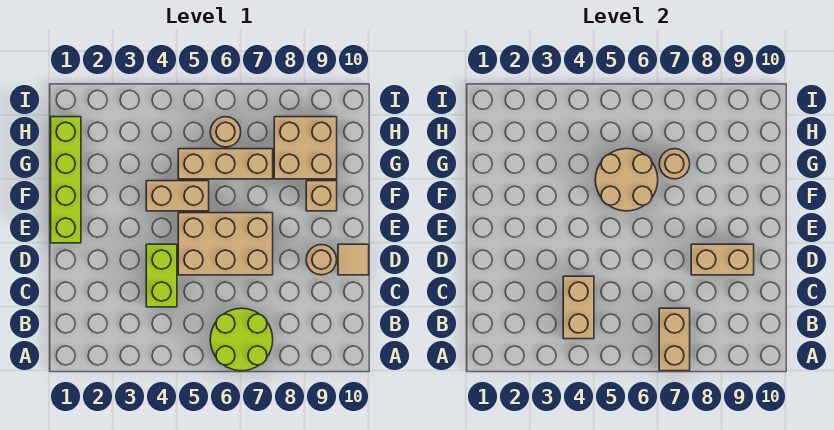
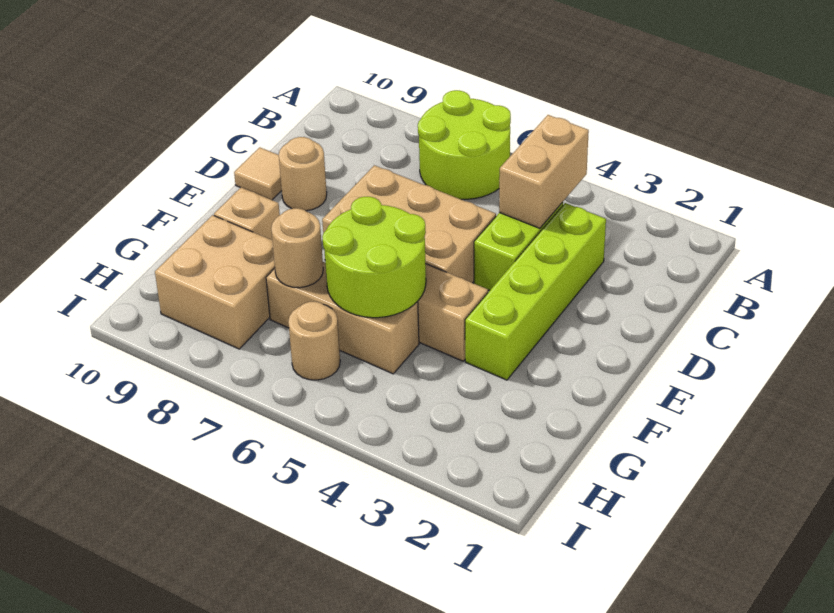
tan brick A7:B7 level 2 -> none
tan brick D8:D9 level 2 -> none
lime brick E1:H1 level 1 -> lime brick C3:F3 level 1
tan round brick F5:G6 level 2 -> lime round brick F5:G6 level 2

